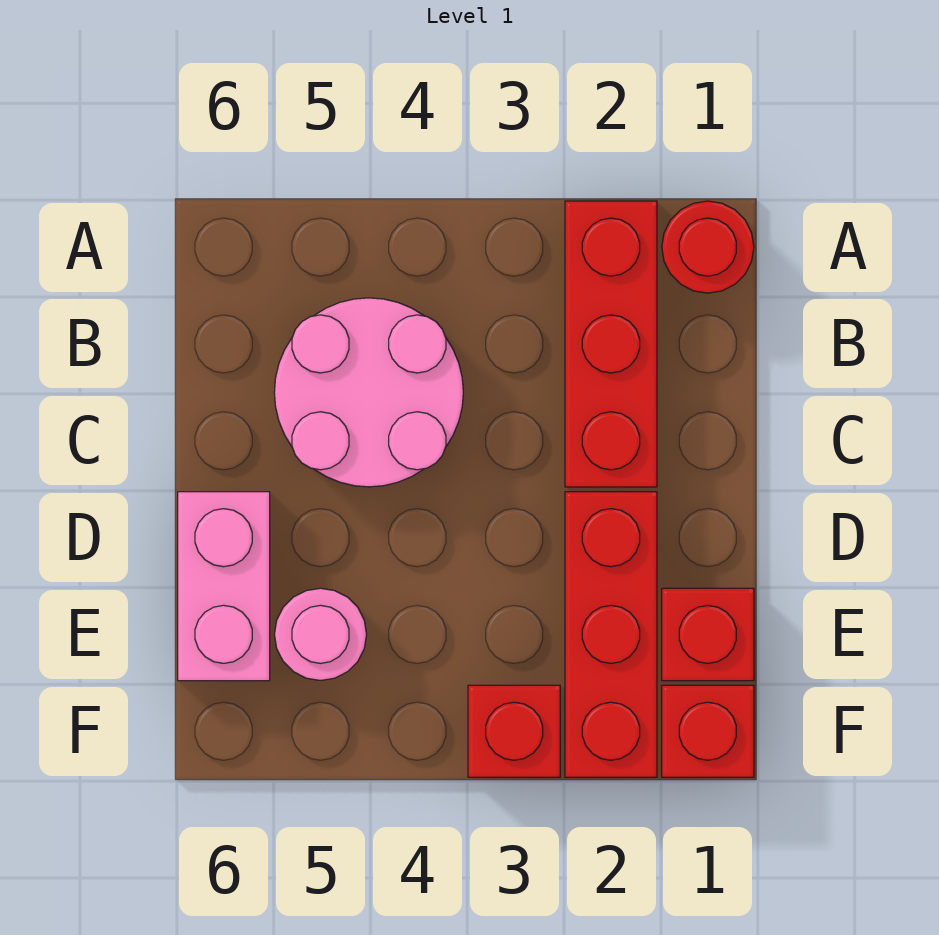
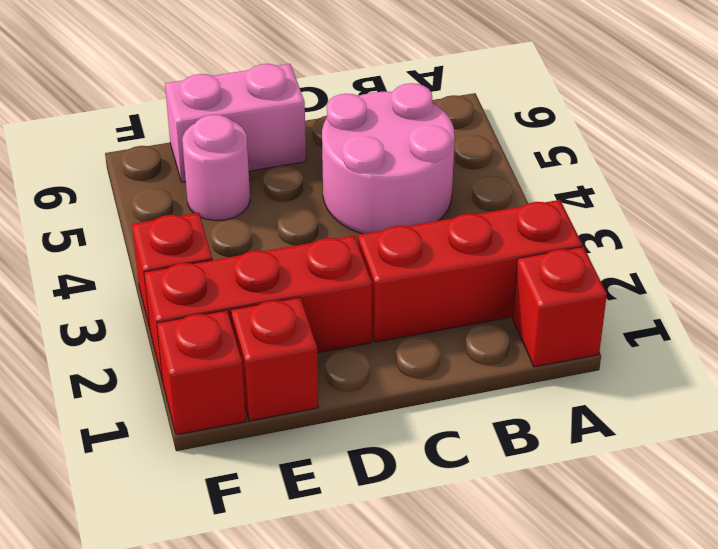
red round brick A1 level 1 -> red brick A1 level 1

